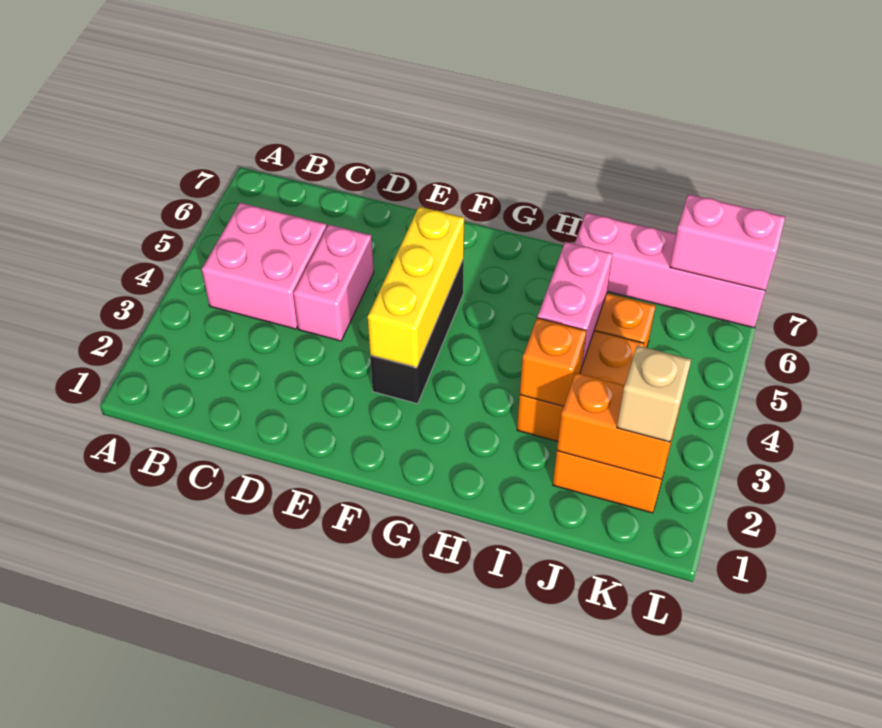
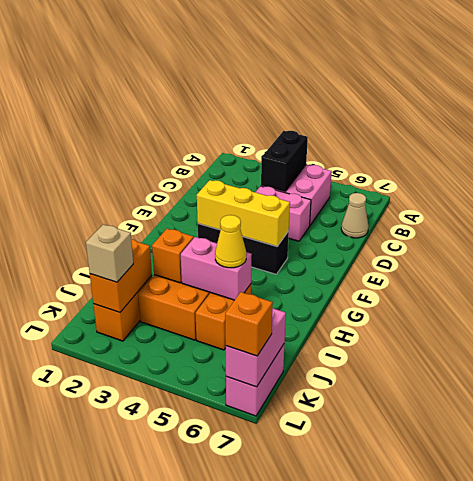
none -> black brick B4:C4 level 2
none -> tan cone C7 level 1
none -> yellow cone I5 level 3
pink brick I7:L7 level 1 -> pink brick K7:L7 level 1
none -> orange brick L7 level 3

